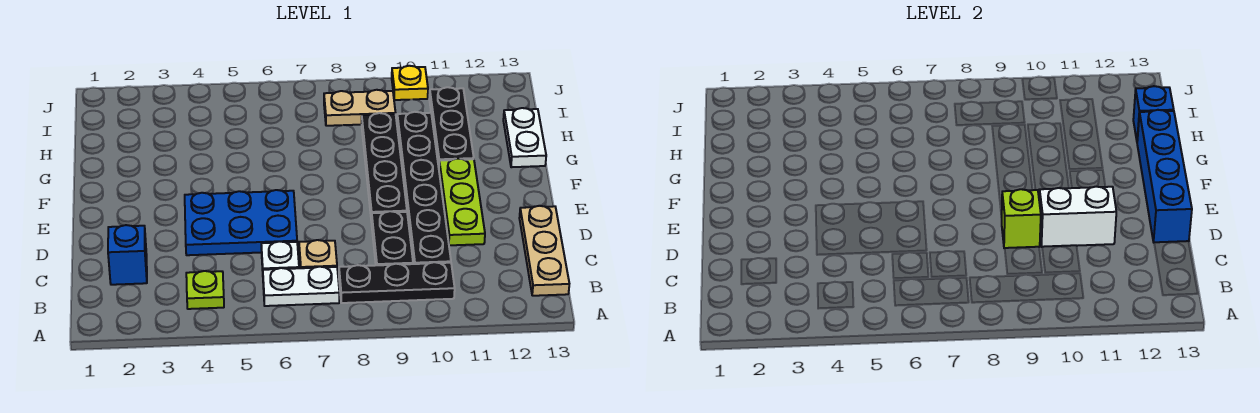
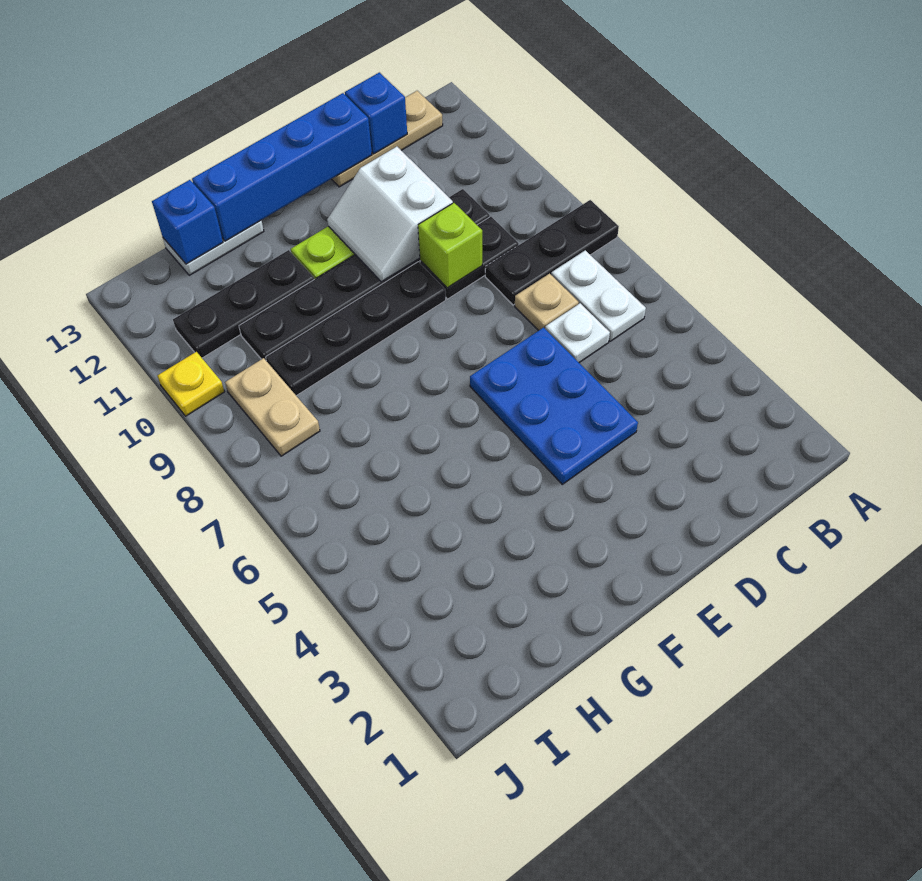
lime plate B4 level 1 -> none
black plate B8:B10 level 1 -> black plate A8:C8 level 1
blue brick C2 level 1 -> blue brick C13 level 2

